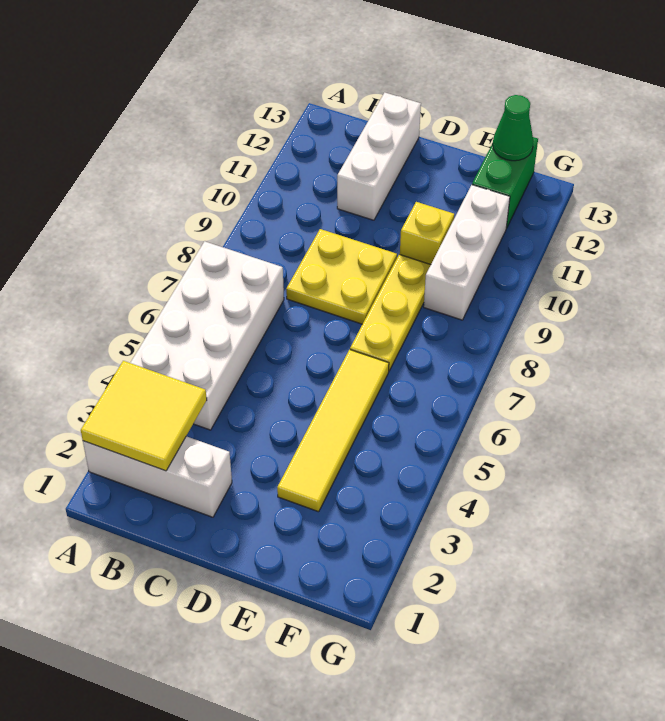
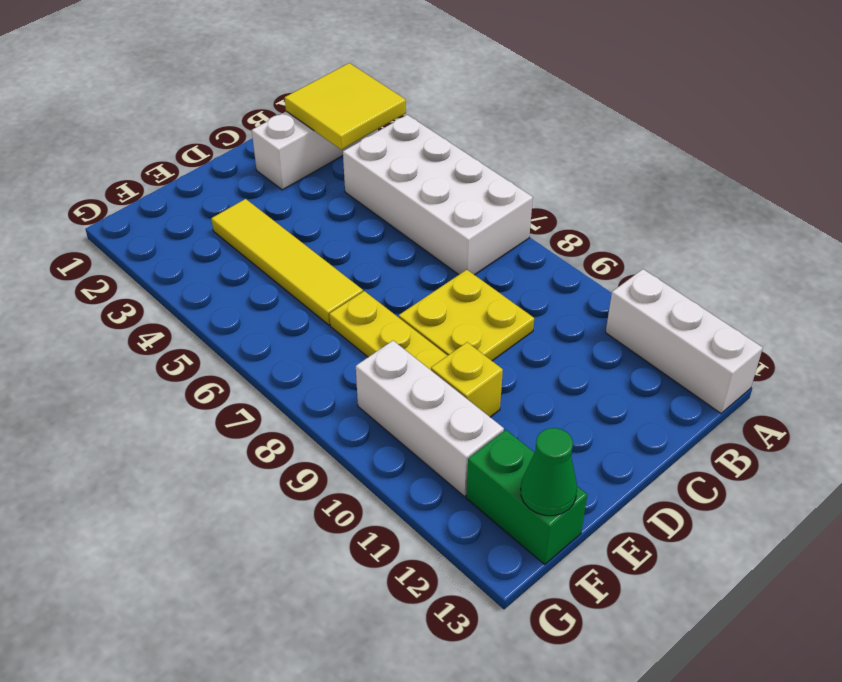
white brick C11:C13 level 1 -> white brick A11:A13 level 1

